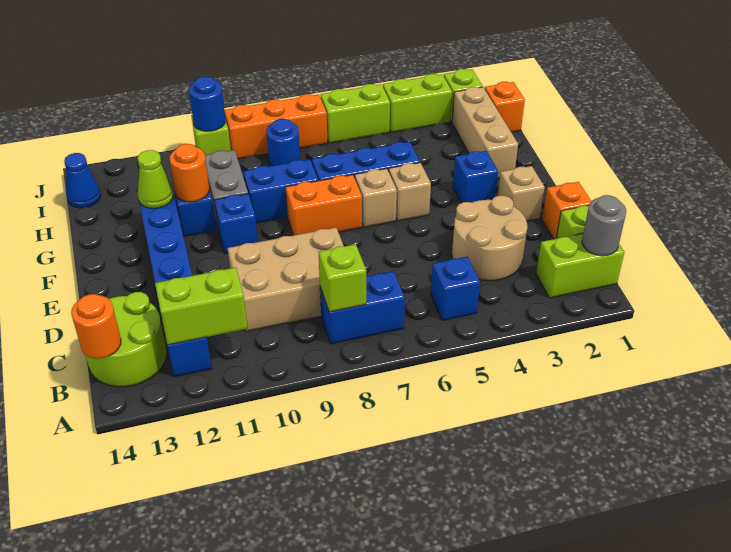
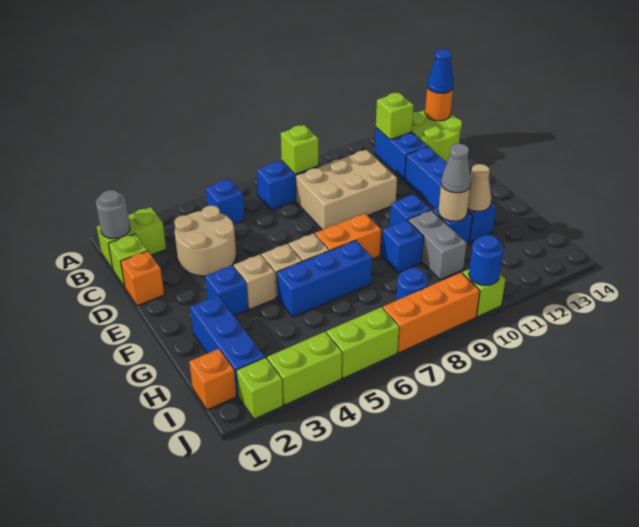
lime brick B11:B12 level 2 -> lime brick B12 level 2
tan brick E2 level 1 -> tan brick F4 level 1
tan brick G2:I2 level 1 -> blue brick G2:I2 level 1
blue brick G8:G9 level 1 -> blue brick G9 level 1
orange round brick G11 level 2 -> tan round brick G11 level 2
none -> grey cone G11 level 3
lime cone G12 level 2 -> tan cone G12 level 2
blue cone I14 level 1 -> blue cone B14 level 3

